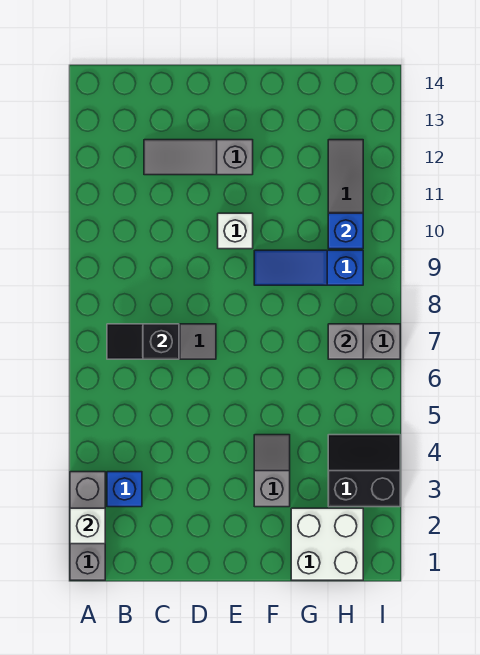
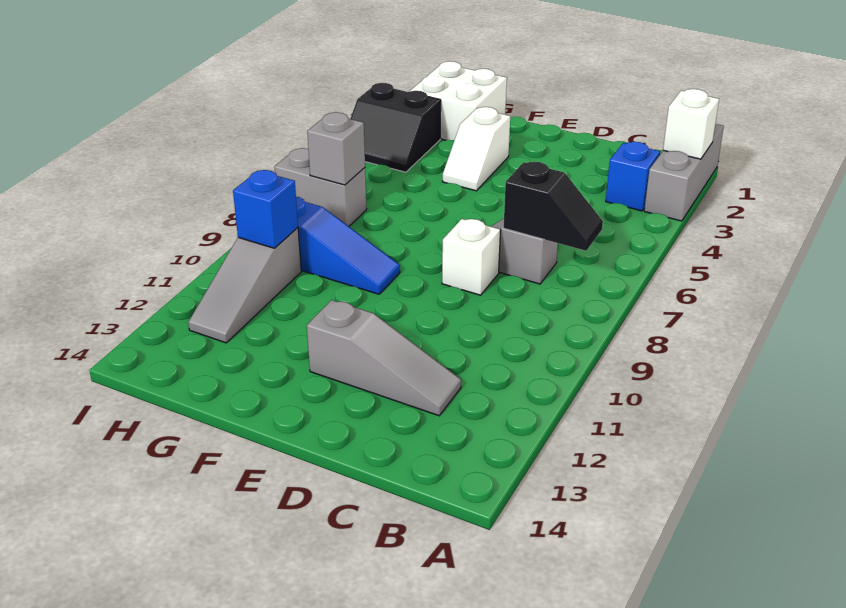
white brick E10 level 1 -> white brick D8 level 1
grey slope F3:F4 level 1 top 3 -> white slope F3:F4 level 1 top 3

